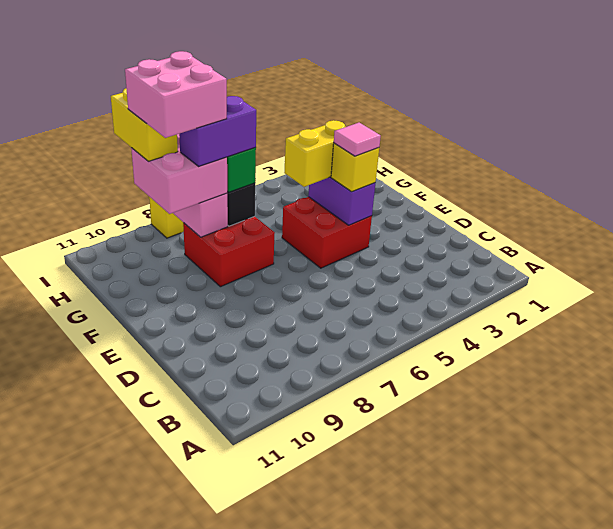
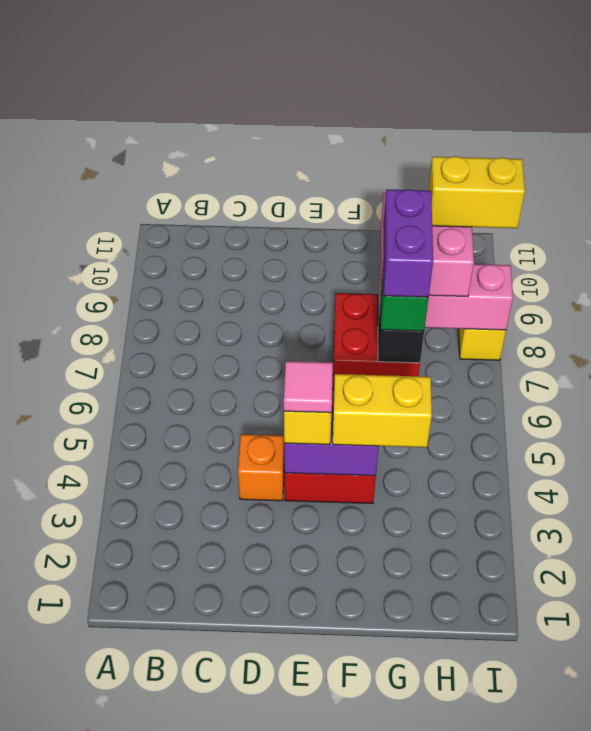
none -> orange brick D4 level 1
yellow brick F4:F5 level 3 -> yellow brick F4:G4 level 3
pink brick G8:H9 level 5 -> none

